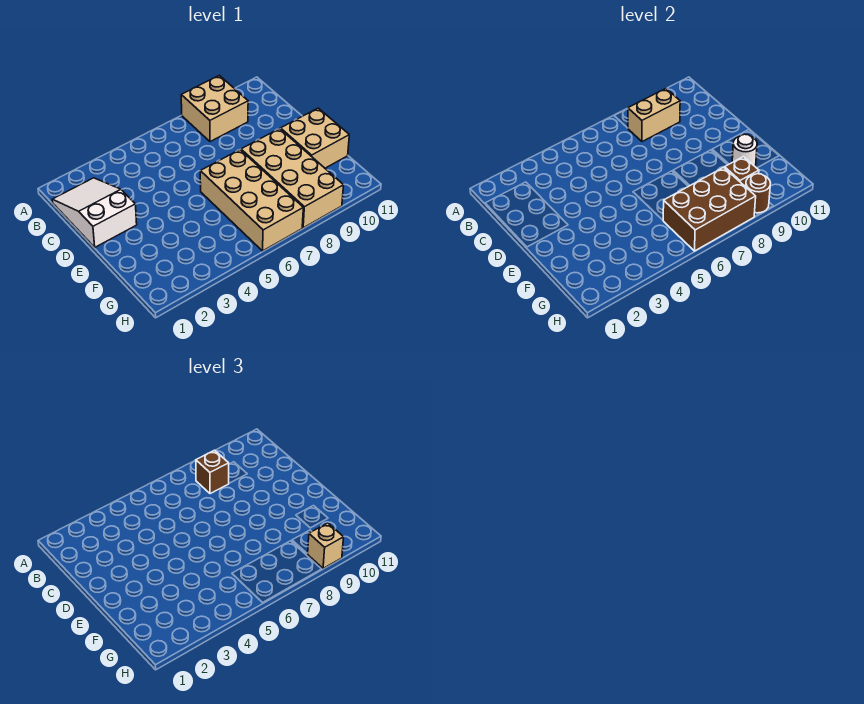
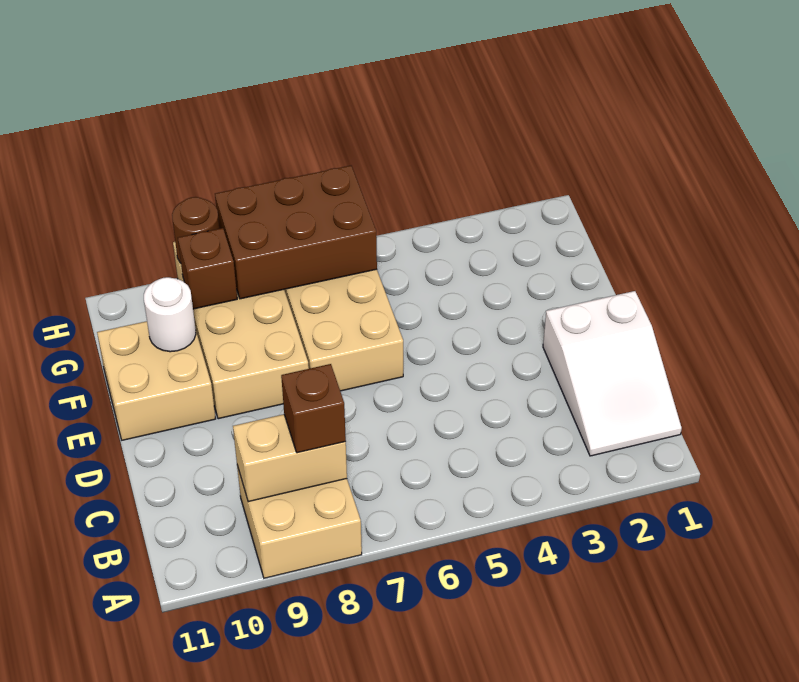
tan brick H9 level 3 -> none

